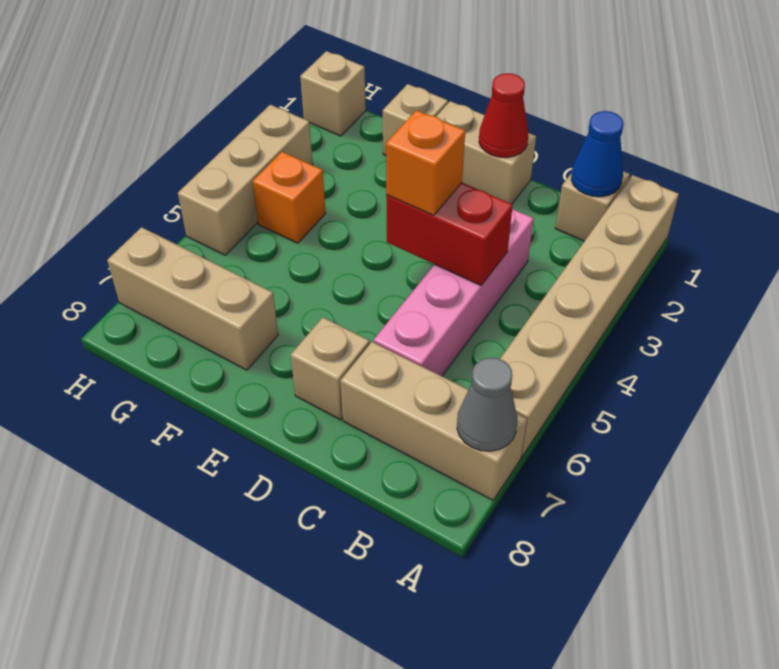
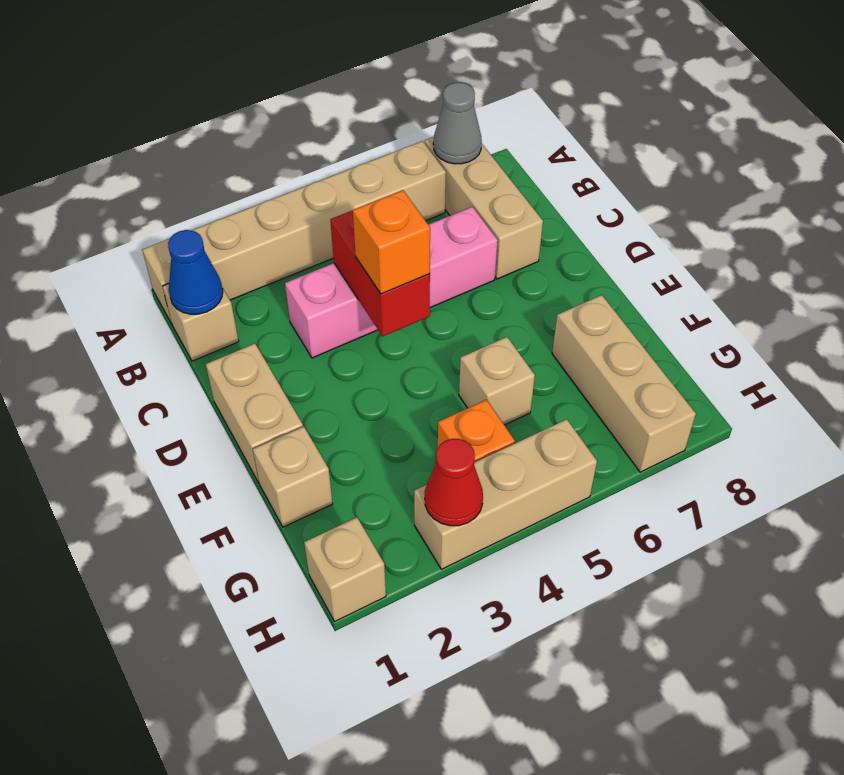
red cone D1 level 2 -> red cone H3 level 2
tan brick D7 level 1 -> tan brick F5 level 1

